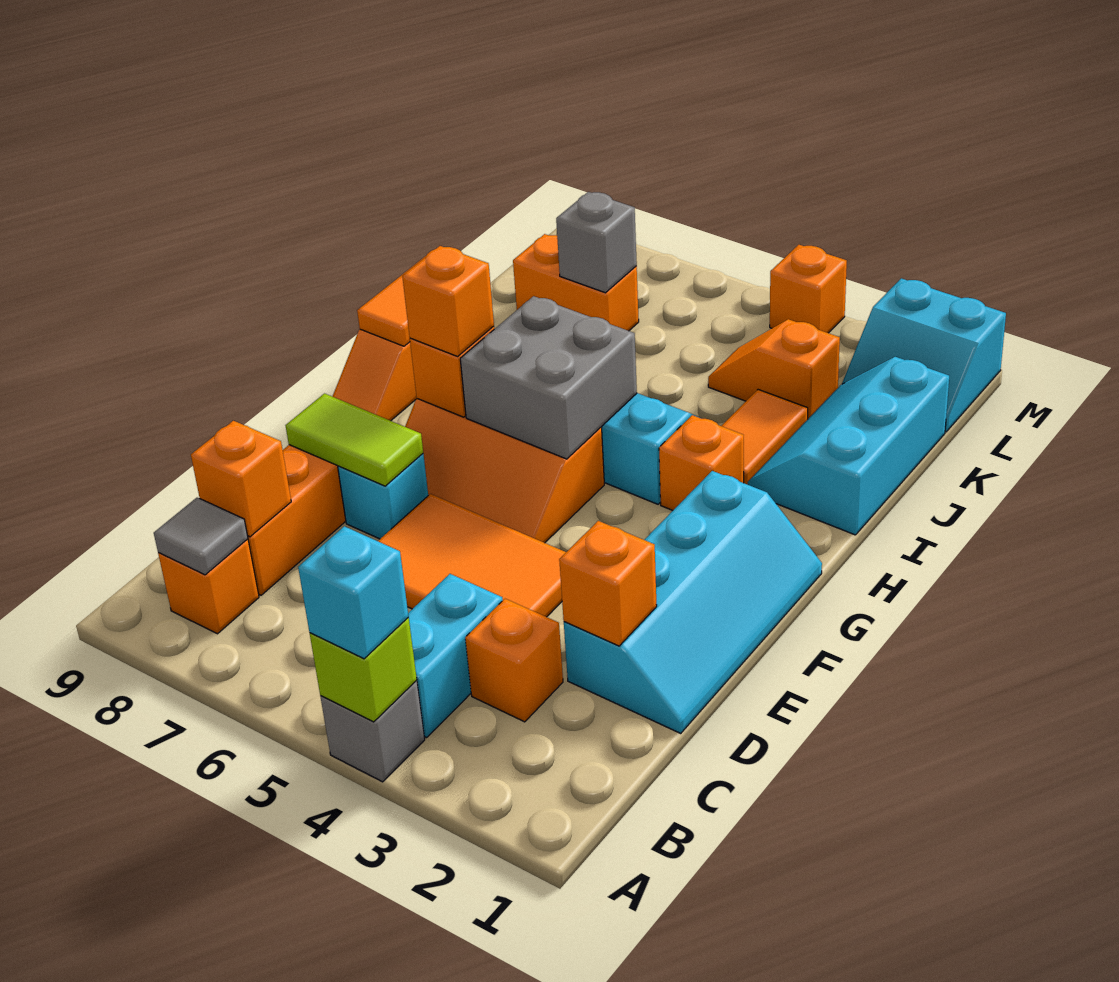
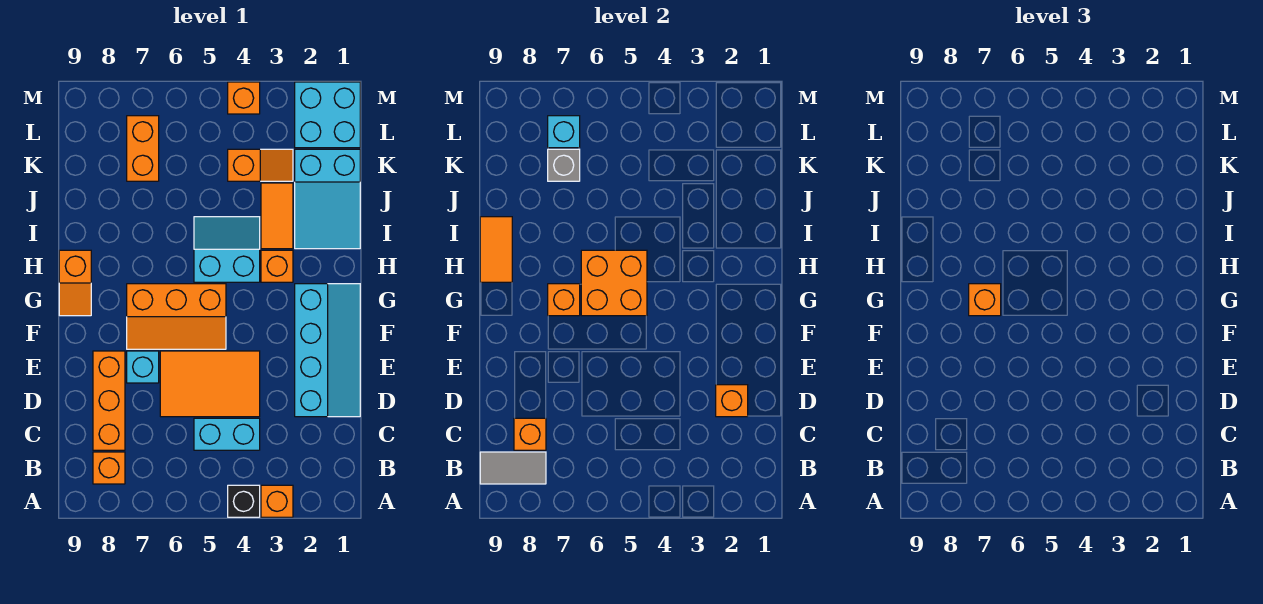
grey brick A4 level 1 -> black brick A4 level 1
lime brick A4 level 2 -> none
cyan brick A4 level 3 -> cyan brick L7 level 2
cyan brick B4:C4 level 1 -> cyan brick C4:C5 level 1
grey tile B8 level 2 -> grey tile B8:B9 level 2
orange brick C3 level 1 -> orange brick A3 level 1
lime tile E7:E8 level 2 -> none
grey brick G5:H6 level 2 -> orange brick G5:H6 level 2
cyan slope I1:K2 level 1 top 1 -> cyan slope I1:K2 level 1 top K
orange slope K3:K4 level 1 top 3 -> orange slope K3:K4 level 1 top 4
orange brick K7:K8 level 1 -> orange brick K7:L7 level 1
cyan slope L1:M2 level 1 top M -> cyan brick L1:M2 level 1

